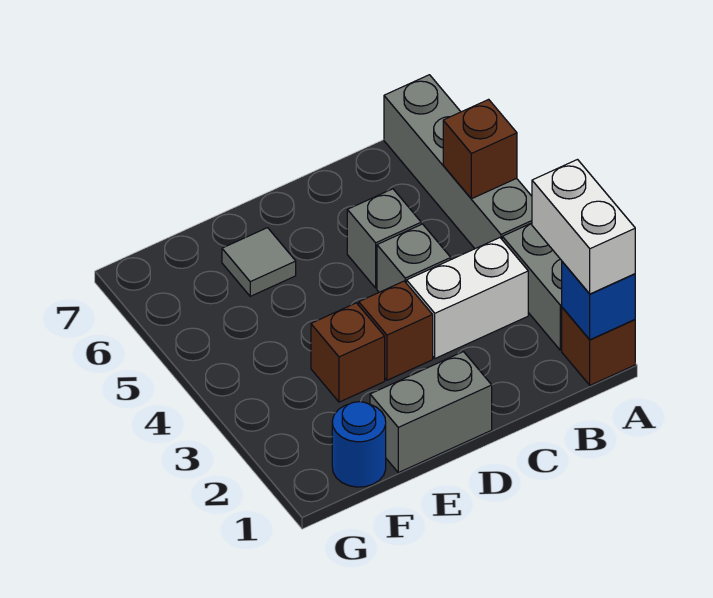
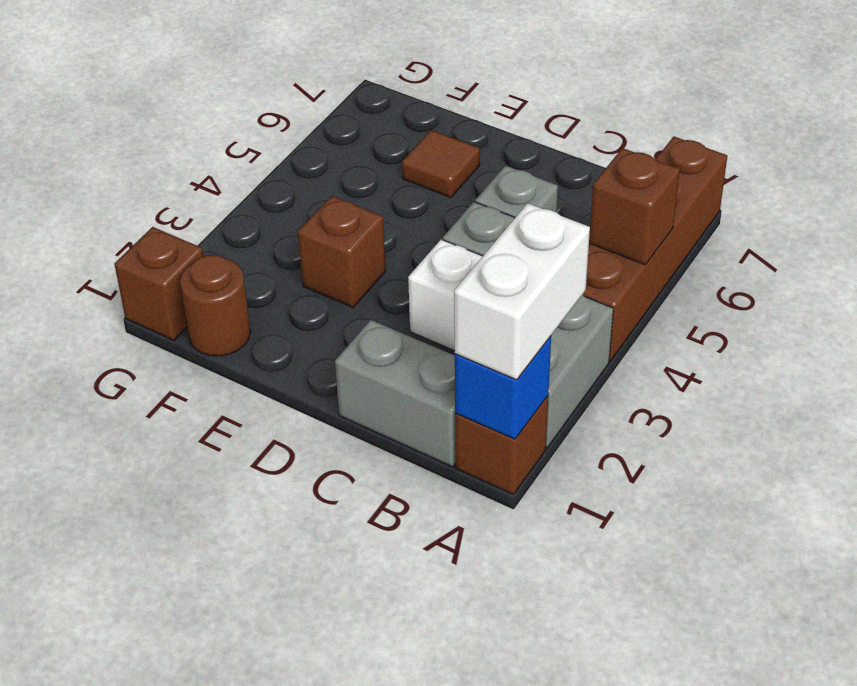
grey brick A4:A7 level 1 -> brown brick A4:A7 level 1
grey brick D1:E1 level 1 -> grey brick B1:C1 level 1
brown brick D3 level 1 -> brown brick G1 level 1
grey tile E6 level 1 -> brown tile E6 level 1
blue round brick F1 level 1 -> brown round brick F1 level 1

